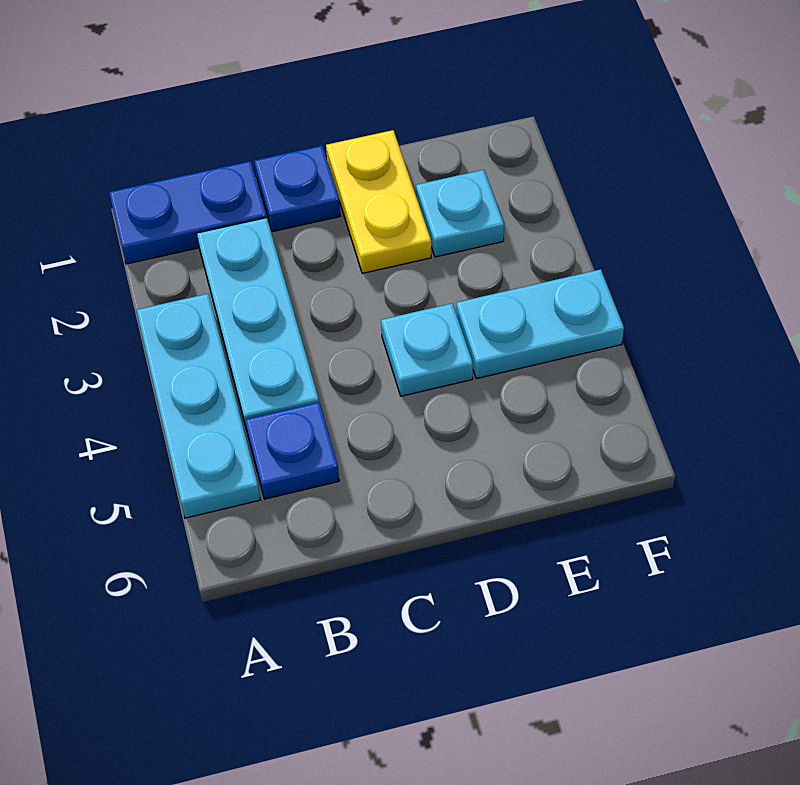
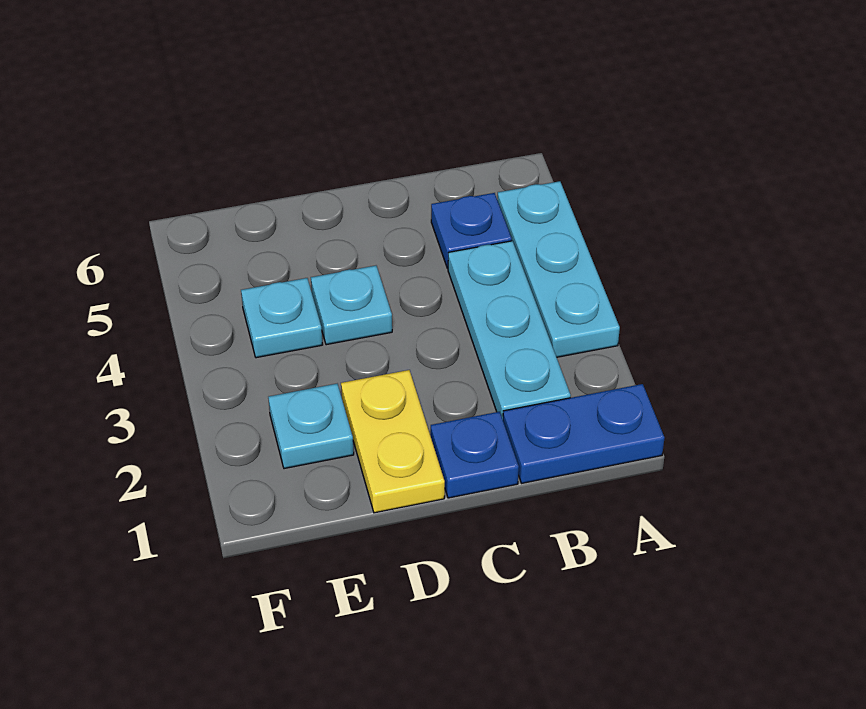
cyan plate E4:F4 level 1 -> cyan plate E4 level 1

